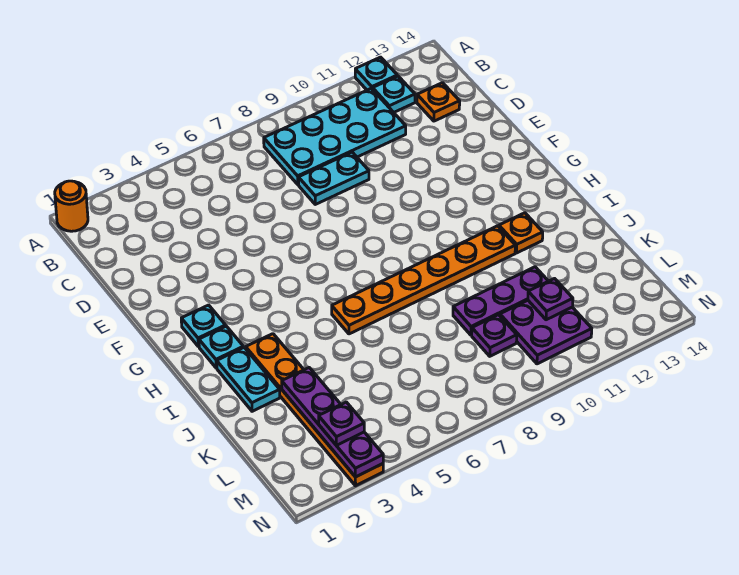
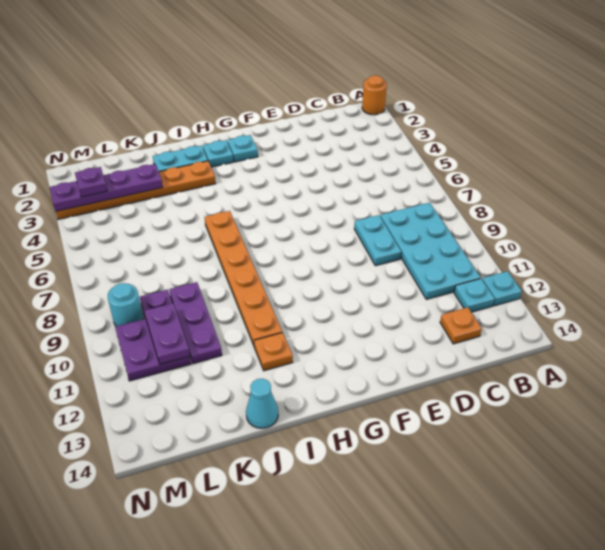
none -> cyan cone J14 level 1
purple plate L11 level 2 -> purple plate L10:L11 level 2
none -> cyan round brick M9 level 1

